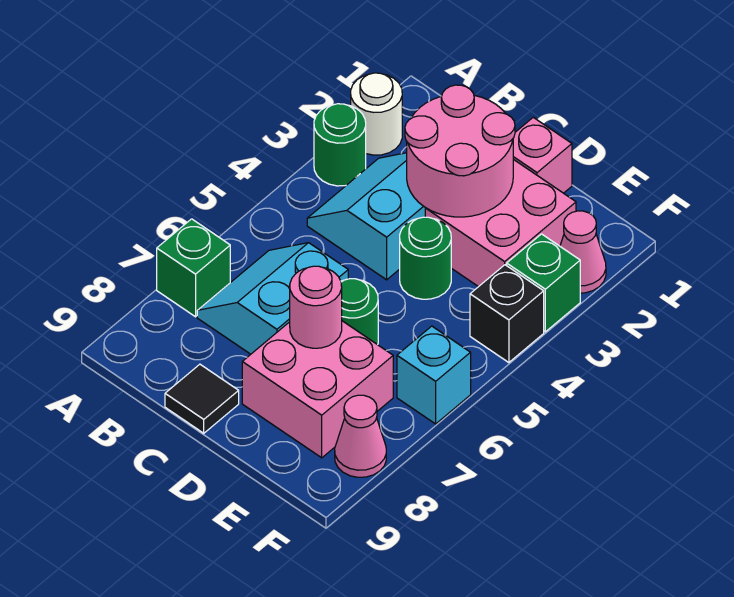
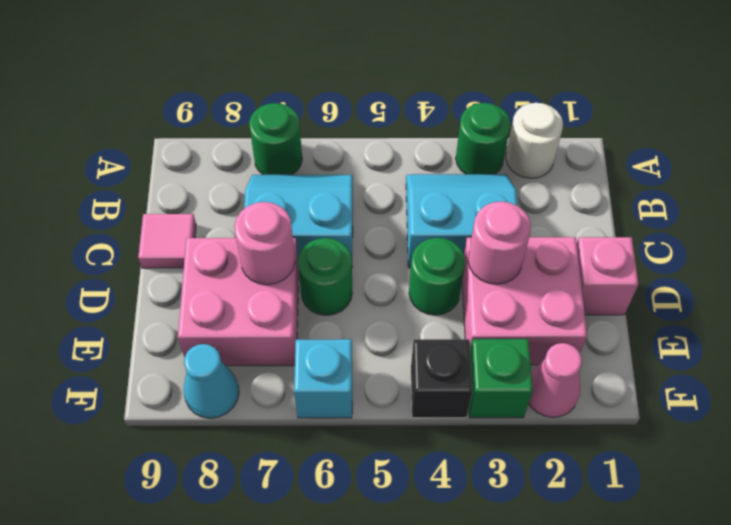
green brick A7 level 1 -> green round brick A7 level 1
pink round brick C2:D3 level 2 -> pink round brick D3 level 2
black tile C9 level 1 -> pink tile C9 level 1
pink cone F8 level 1 -> cyan cone F8 level 1

